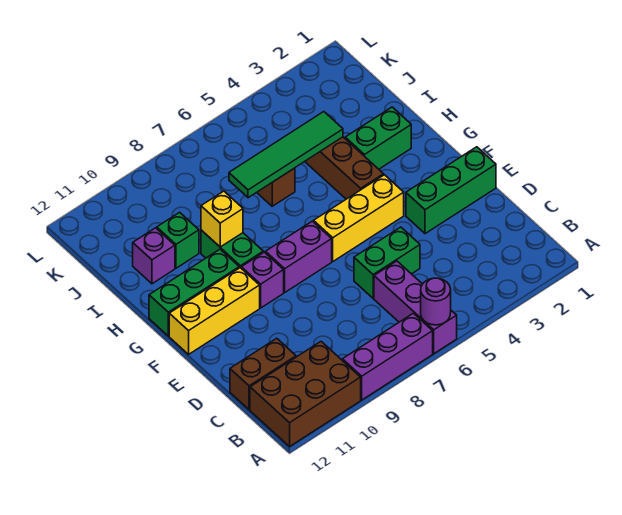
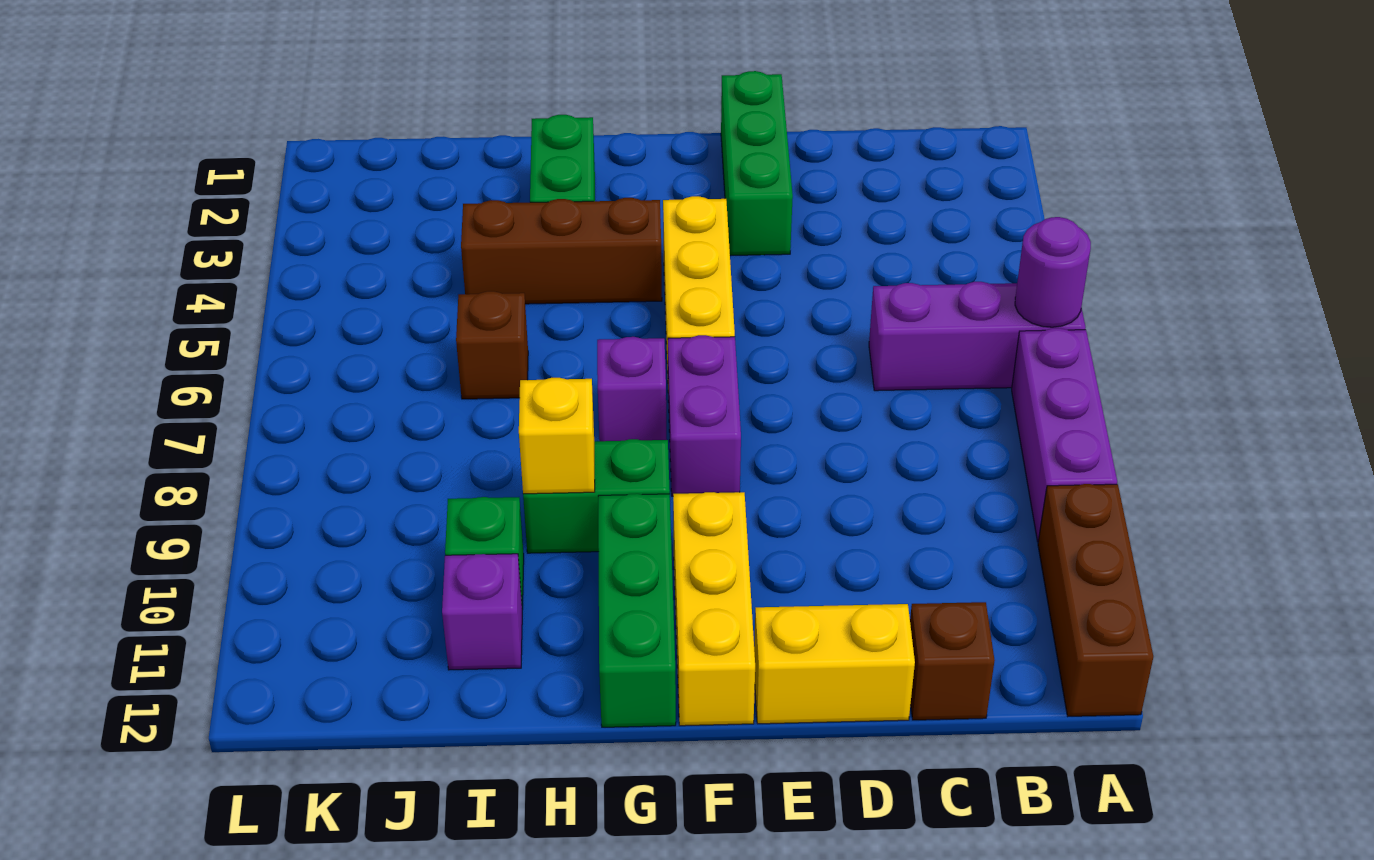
brown brick A10:B12 level 1 -> brown brick A10:A12 level 1
brown brick C11:C12 level 1 -> brown brick C12 level 1
green brick D5:D6 level 1 -> none
none -> yellow brick D12:E12 level 1
purple brick F9 level 1 -> purple brick G7 level 1
green tile I4:I7 level 2 -> none

